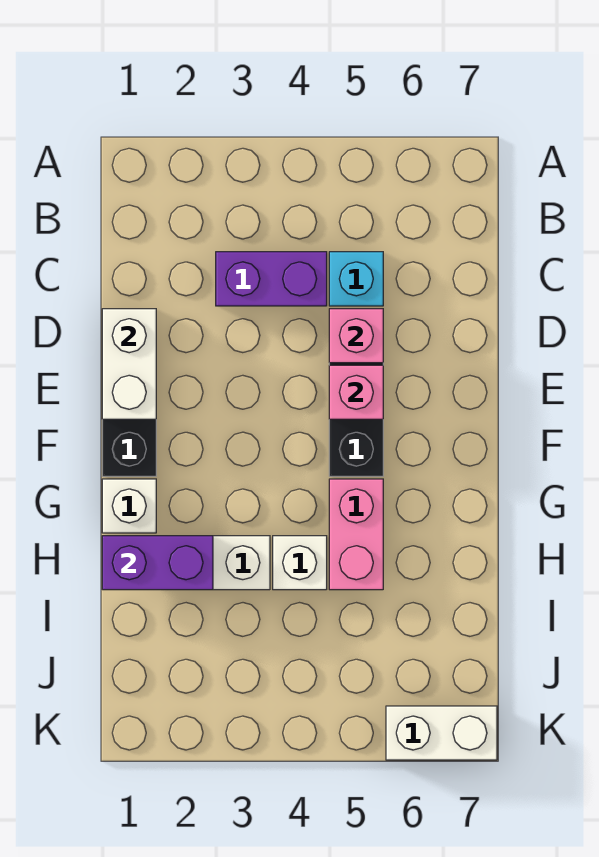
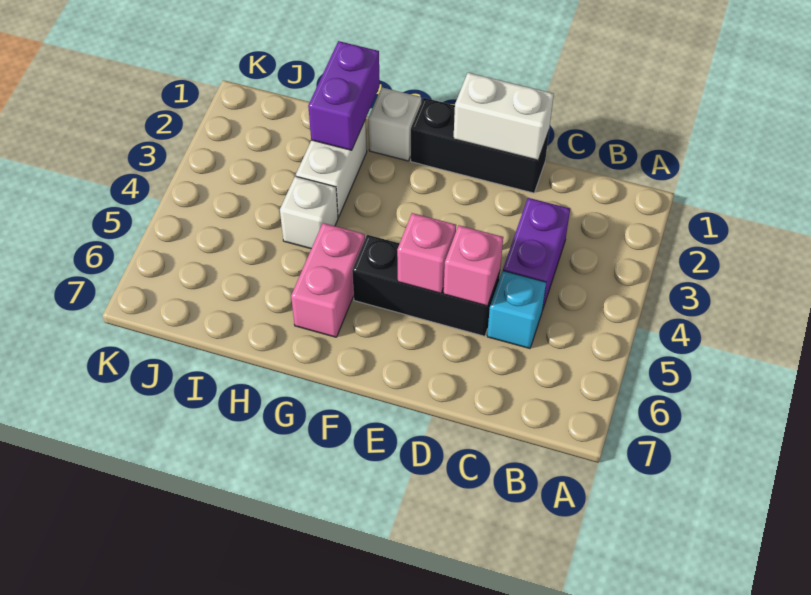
pink brick G5:H5 level 1 -> pink brick G5:G6 level 1
white brick K6:K7 level 1 -> none

